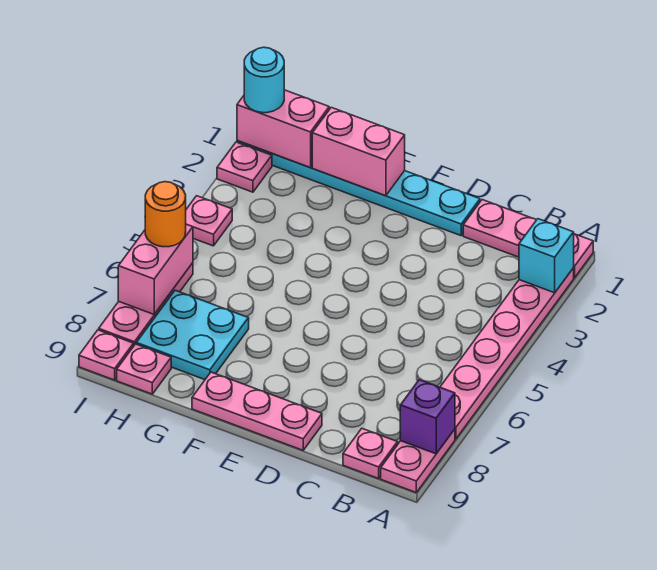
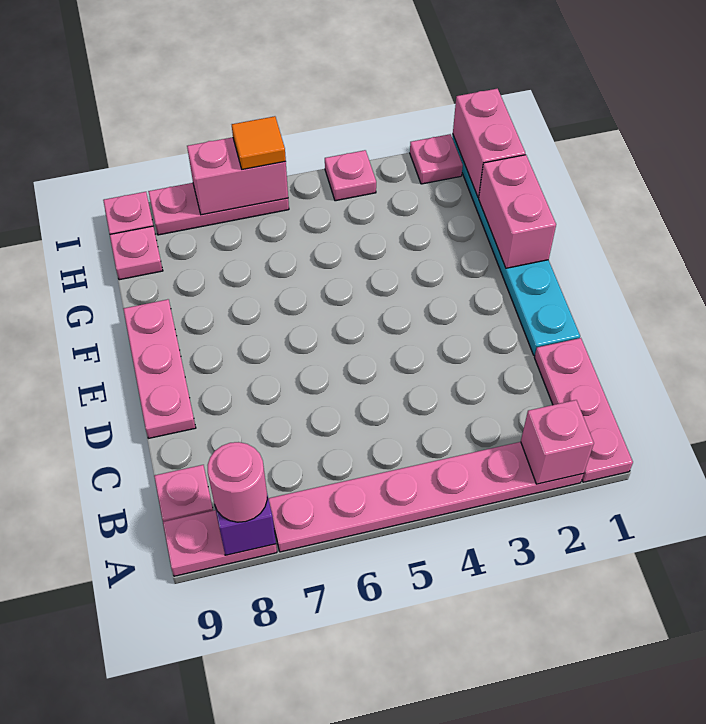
cyan brick A2 level 2 -> pink brick A2 level 2
none -> pink round brick A8 level 3
cyan plate G7:H8 level 1 -> none
cyan round brick I1 level 3 -> none
orange round brick I6 level 3 -> orange tile I6 level 3

